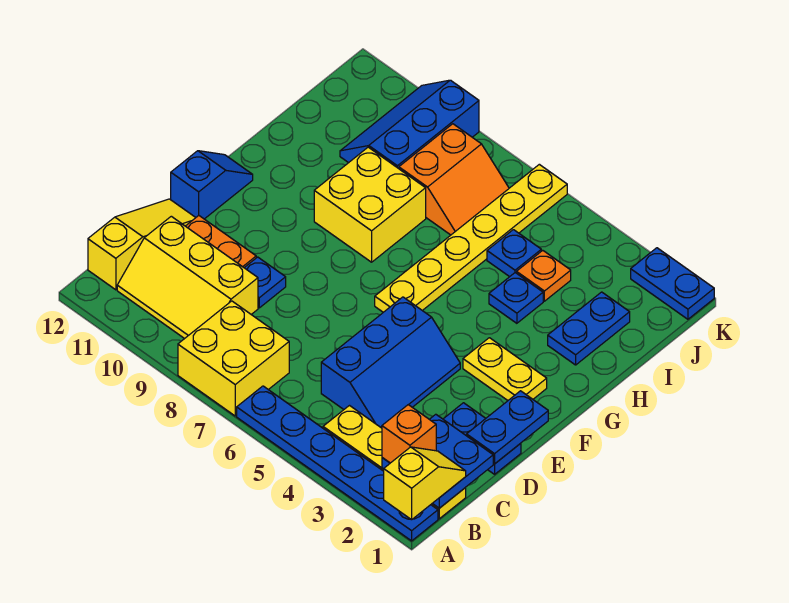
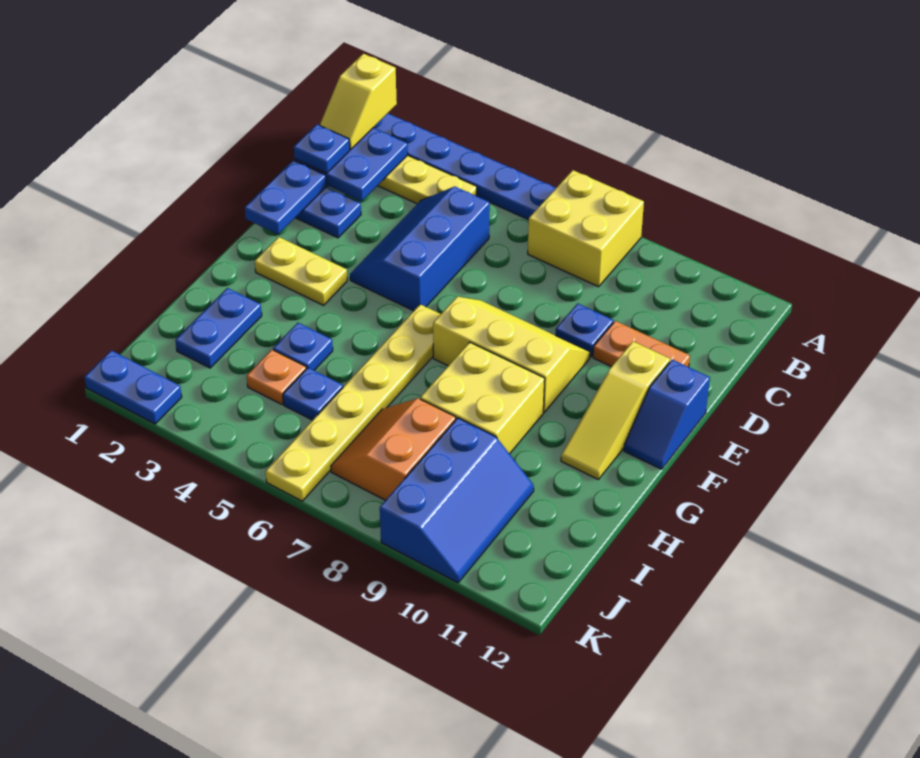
orange brick B2 level 3 -> none
yellow slope B9:C11 level 1 top C -> yellow slope E7:F9 level 1 top F
yellow slope B12:D12 level 1 top B -> yellow slope E11:G11 level 1 top E
none -> blue plate C1 level 3

